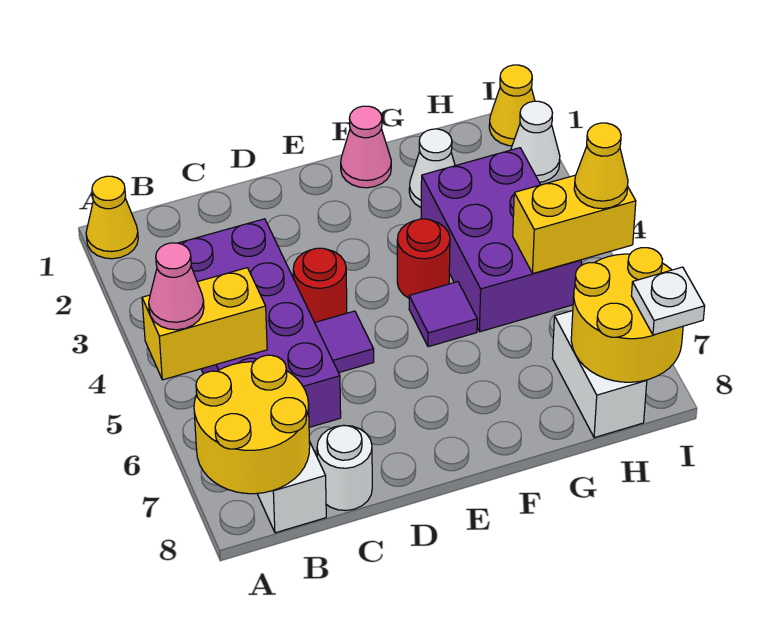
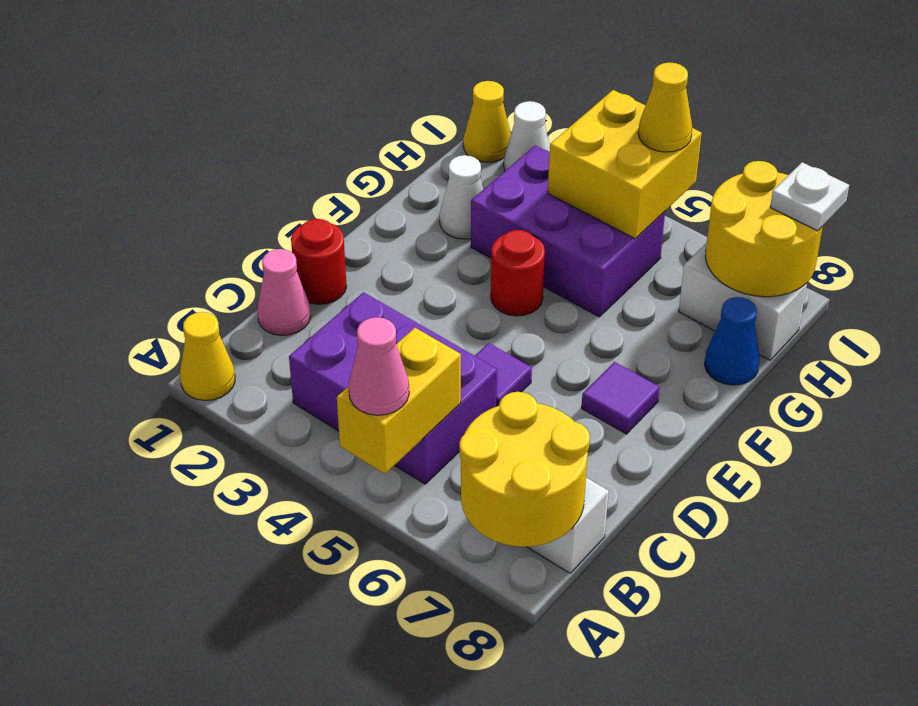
purple brick B3:C6 level 1 -> purple brick B3:C5 level 1
white round brick C8 level 1 -> none
red round brick D4 level 1 -> red round brick D1 level 1
pink cone F1 level 1 -> pink cone C1 level 1
purple tile F5 level 1 -> purple tile E7 level 1
none -> blue cone G8 level 1
yellow brick H5:I5 level 2 -> yellow brick H4:I5 level 2

